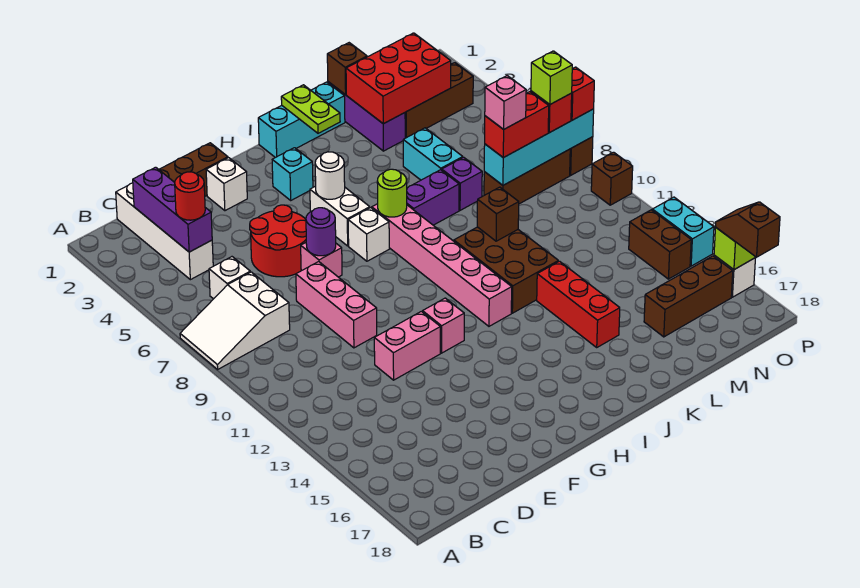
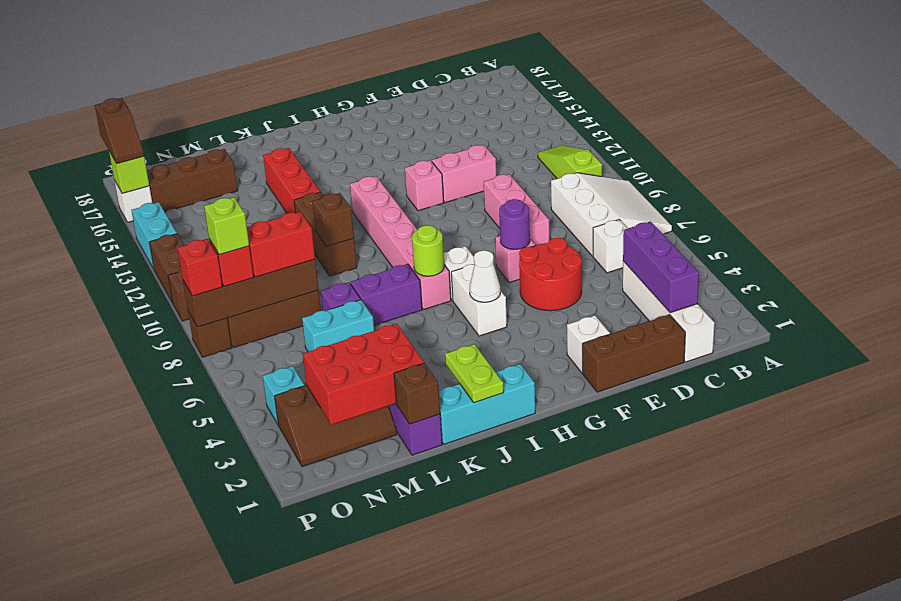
white slope A7:C8 level 1 top C -> white slope A7:C9 level 1 top C
none -> lime slope B10:B12 level 1 top 10
red round brick C4 level 3 -> none
cyan brick H3 level 1 -> cyan brick O4 level 1
white round brick H5 level 2 -> white cone H5 level 2
brown brick J10:K12 level 1 -> brown brick K10:K12 level 1
cyan brick L5:L6 level 1 -> cyan brick L6:M6 level 1
cyan brick M8:P8 level 2 -> brown brick M8:P8 level 2
pink brick M8 level 4 -> none
brown brick O13:O14 level 1 -> brown brick P11:P12 level 1

